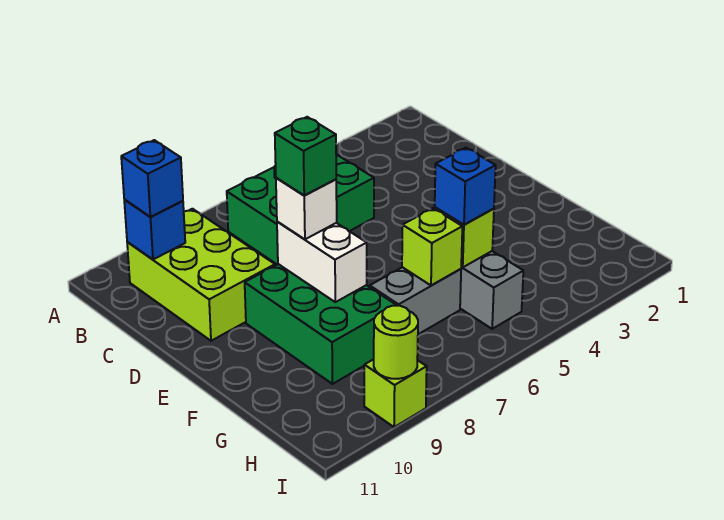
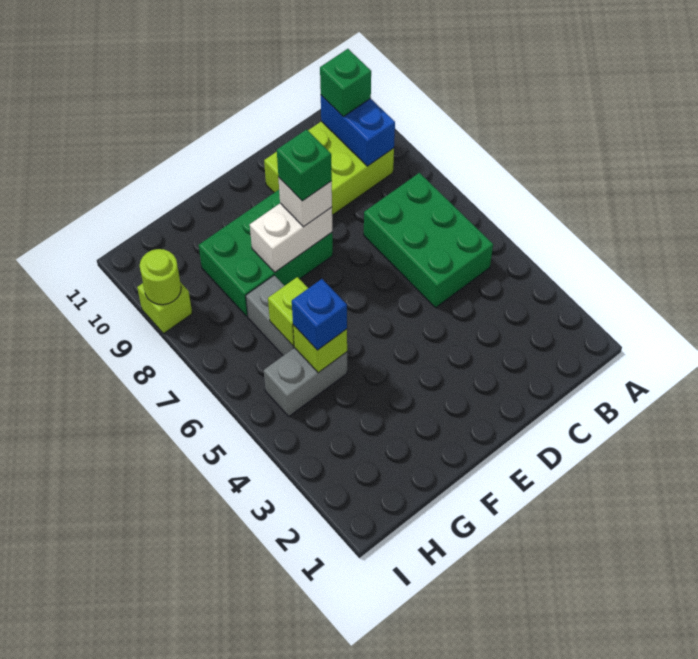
blue brick B10 level 2 -> blue brick B9:B10 level 2
blue brick B10 level 3 -> green brick B10 level 3

